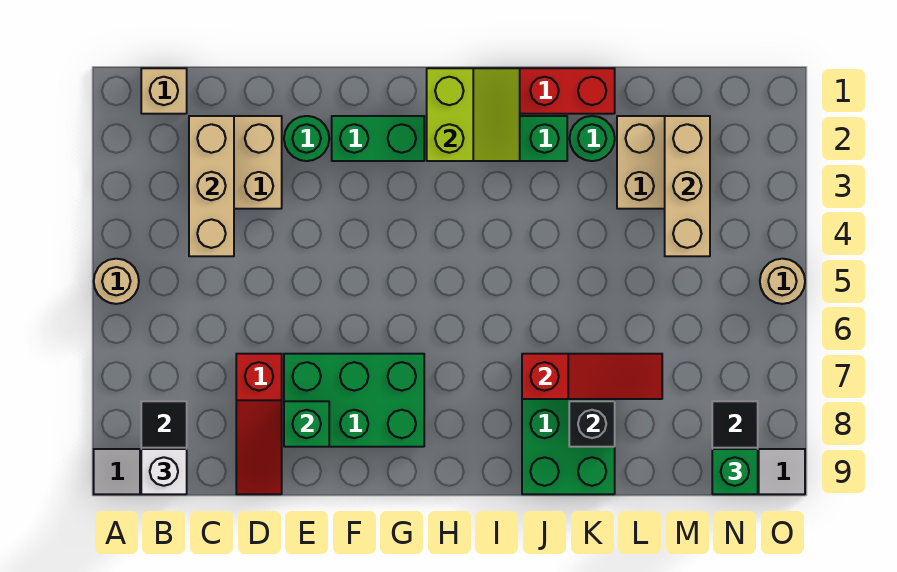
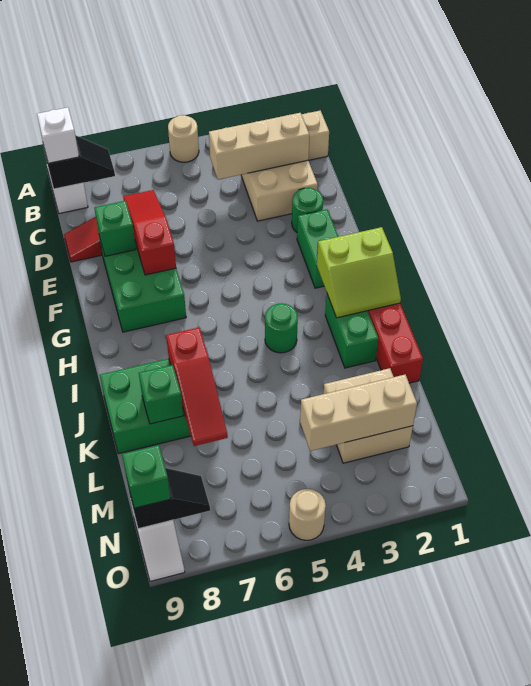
none -> red slope D7:F7 level 2 top F
green round brick K2 level 1 -> green round brick I4 level 1
black brick K8 level 2 -> green brick K8 level 2

